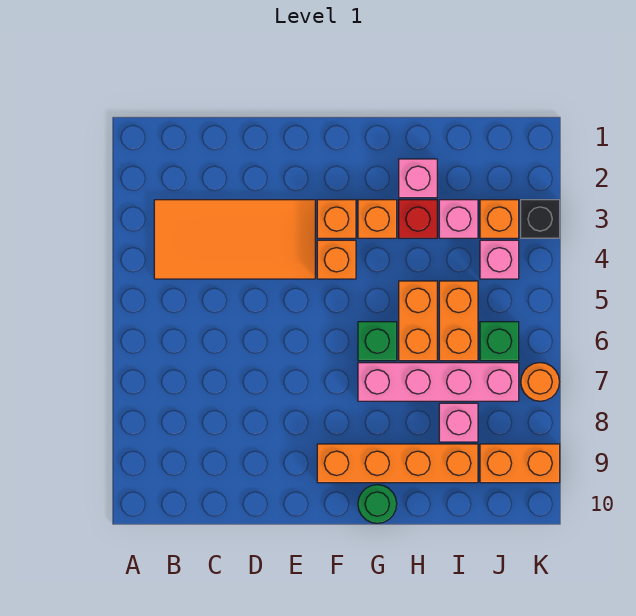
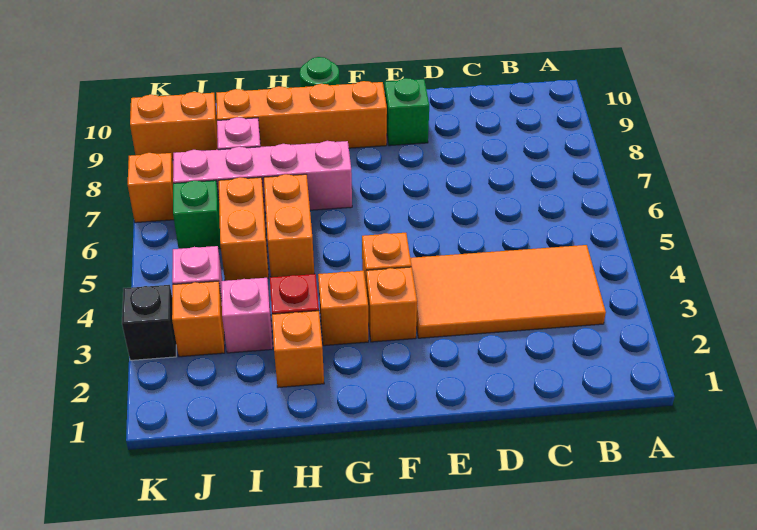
green brick G6 level 1 -> green brick E9 level 1
pink brick H2 level 1 -> orange brick H2 level 1
orange round brick K7 level 1 -> orange brick K7 level 1

